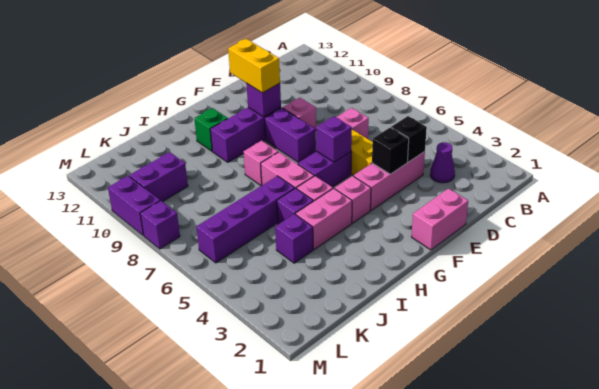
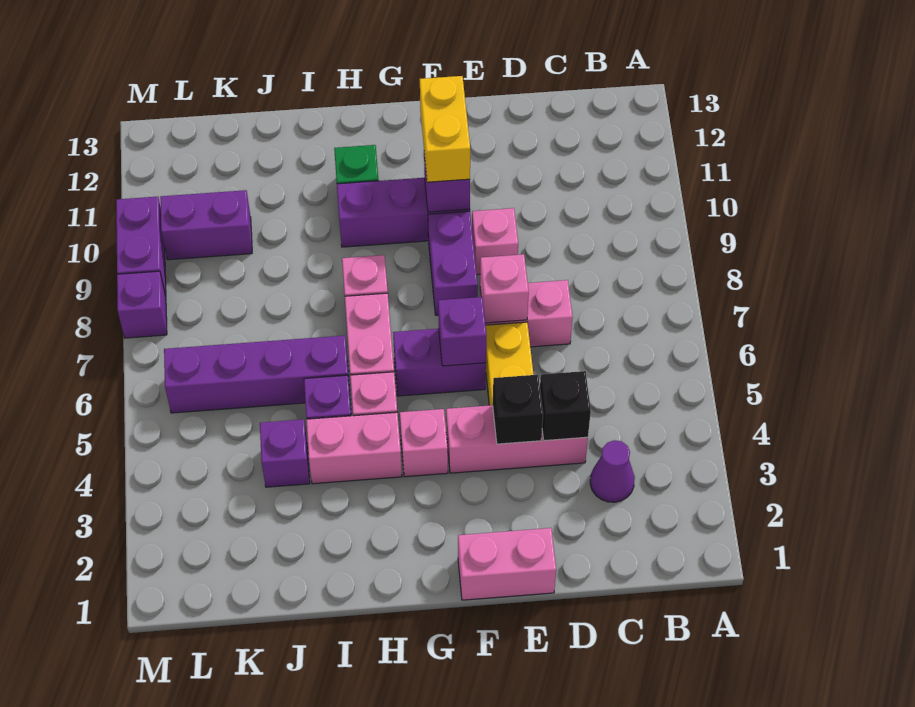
none -> pink brick E7 level 2

